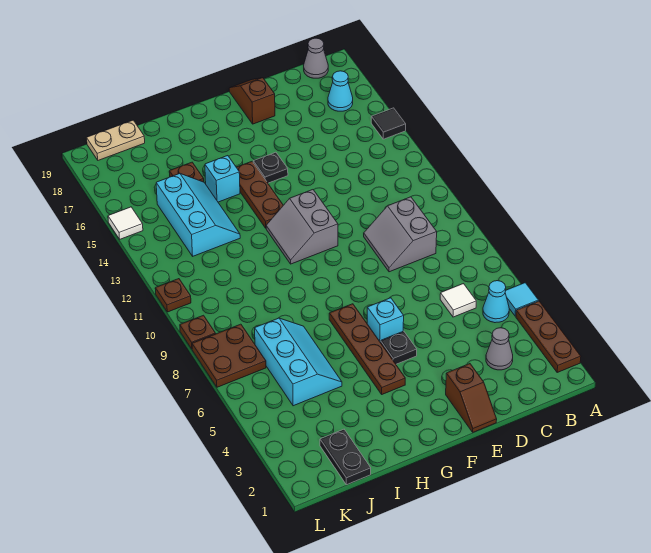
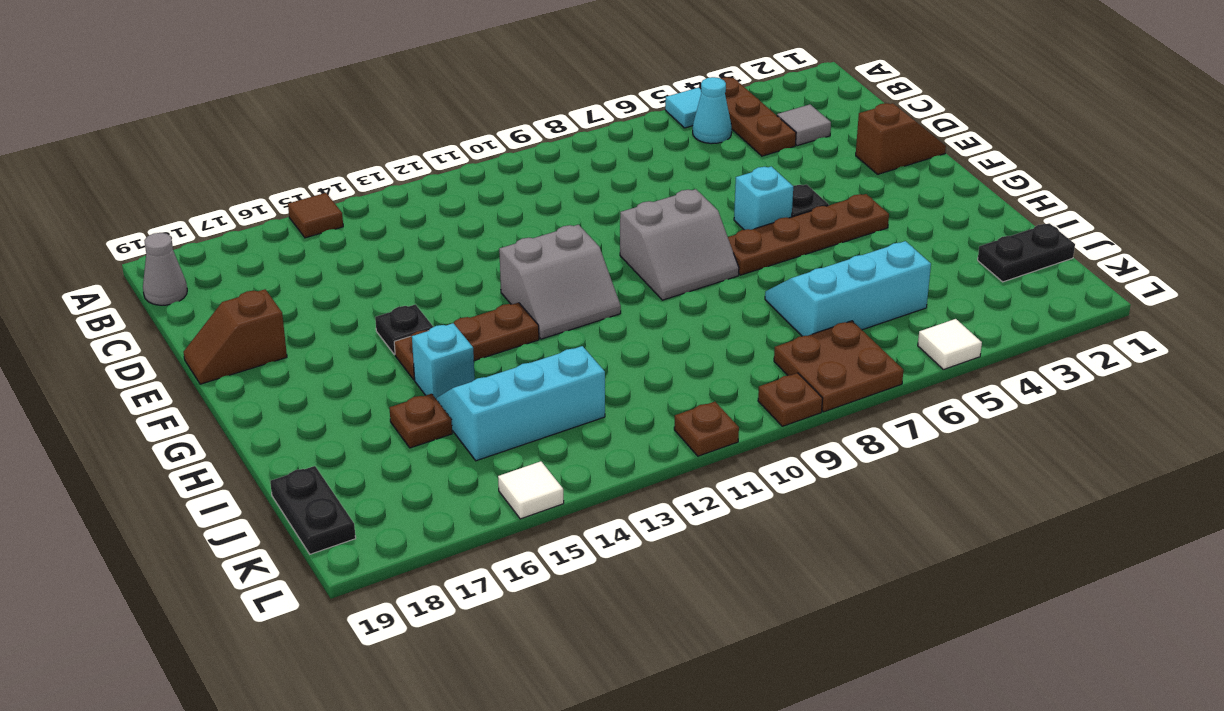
brown plate A2:A4 level 1 -> brown plate A4:C4 level 1
black tile A15 level 1 -> brown tile A15 level 1
cyan cone B17 level 1 -> none
grey cone C3 level 1 -> grey tile C3 level 1
white tile C6 level 1 -> white tile L5 level 1
grey slope C9:D10 level 1 top C -> grey slope F8:G9 level 1 top F
tan plate J19:K19 level 1 -> black plate J19:K19 level 1

